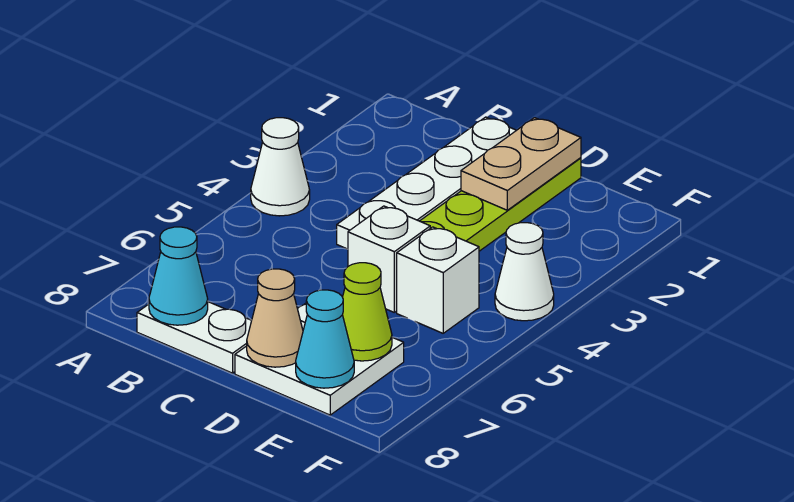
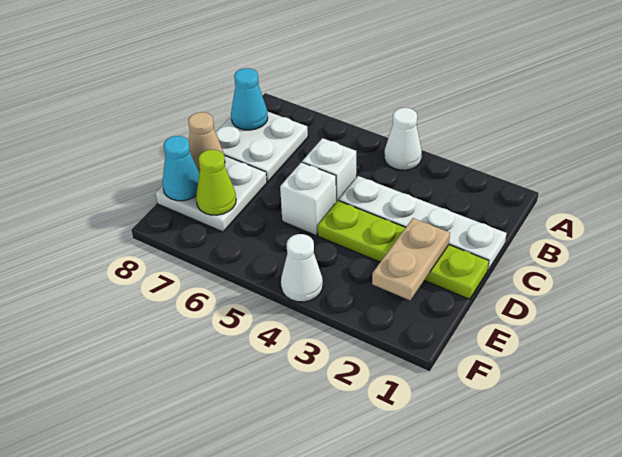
white plate B8:C8 level 1 -> white plate B7:C8 level 1
tan plate D1:D2 level 2 -> tan plate D2:E2 level 2
white brick E5 level 1 -> white brick C5 level 1

